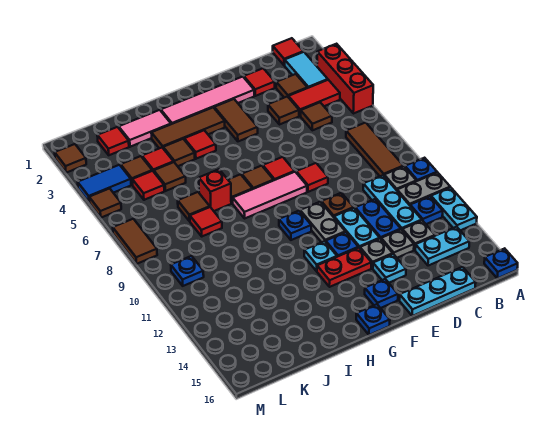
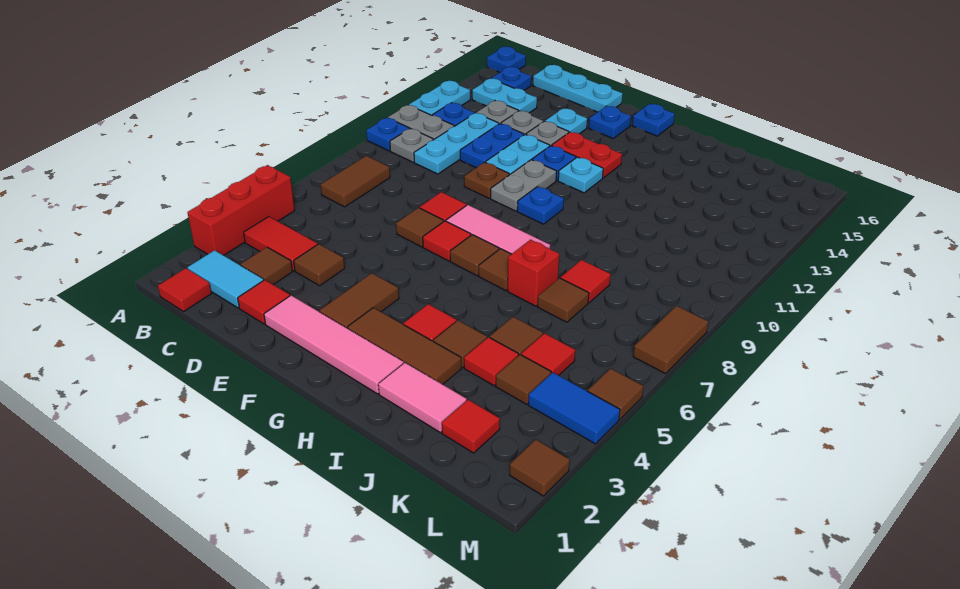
cyan tile B2:B3 level 1 -> cyan tile B2:C2 level 1
brown tile B7:B9 level 1 -> brown tile B7:B8 level 1
brown tile C5 level 1 -> brown tile E7 level 1
blue plate L10 level 1 -> blue plate B15 level 1

